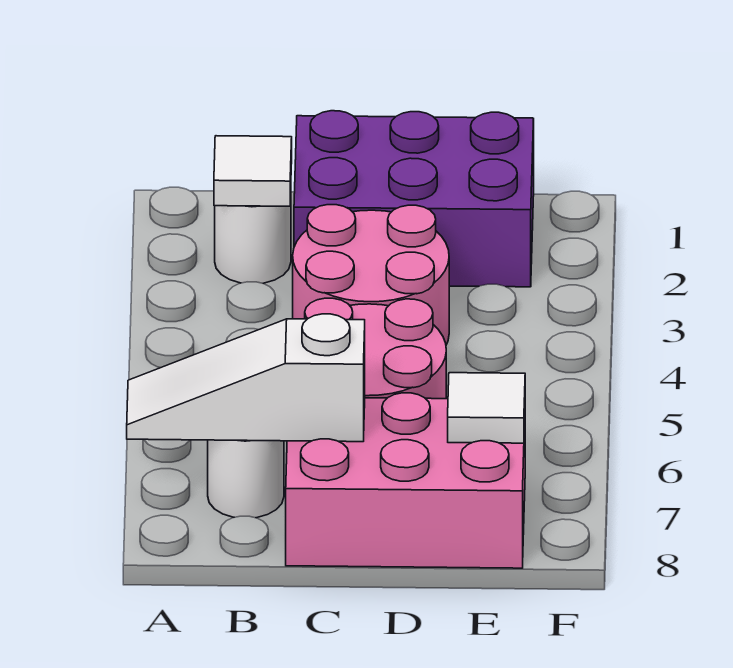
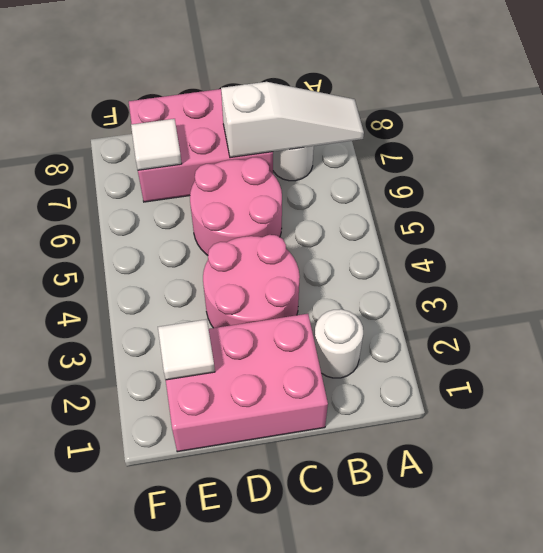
white tile B2 level 2 -> white tile E2 level 2
purple brick C1:E2 level 1 -> pink brick C1:E2 level 1

